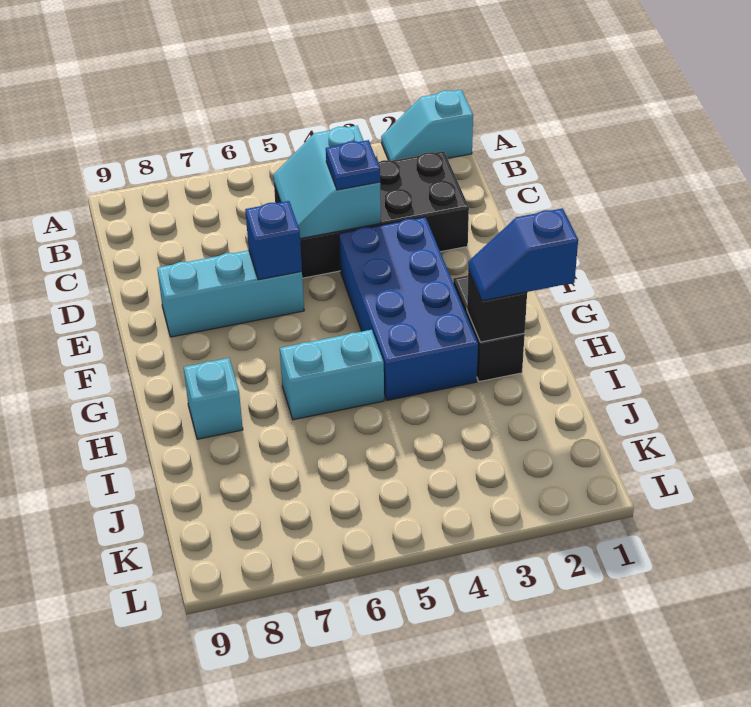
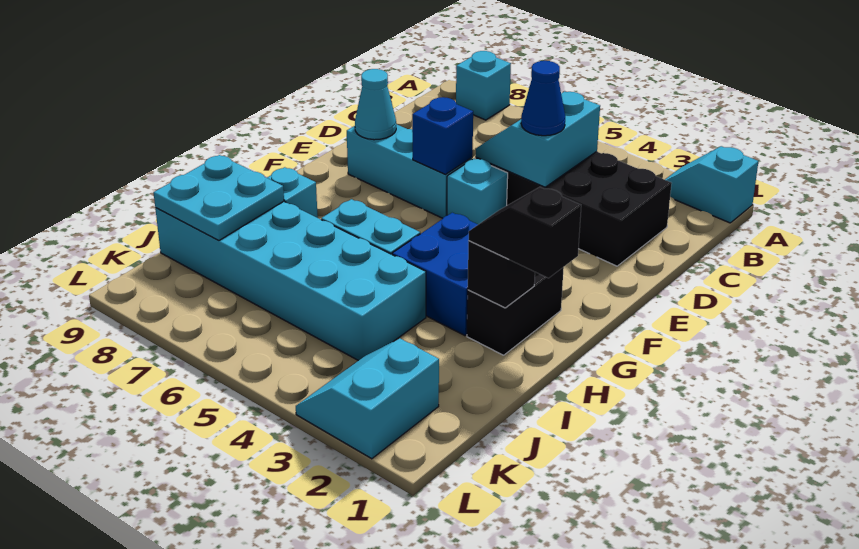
none -> cyan brick A8 level 1
blue plate D4 level 3 -> blue cone D4 level 3
blue brick E3:H4 level 1 -> blue brick G3:H4 level 1
none -> cyan brick E5 level 1
none -> cyan cone E8 level 2
blue slope H1:H2 level 3 top 1 -> black slope H1:H2 level 3 top 1
none -> cyan brick I4:J9 level 1
none -> cyan plate I8:J9 level 2
none -> cyan slope K2:L3 level 1 top 2

